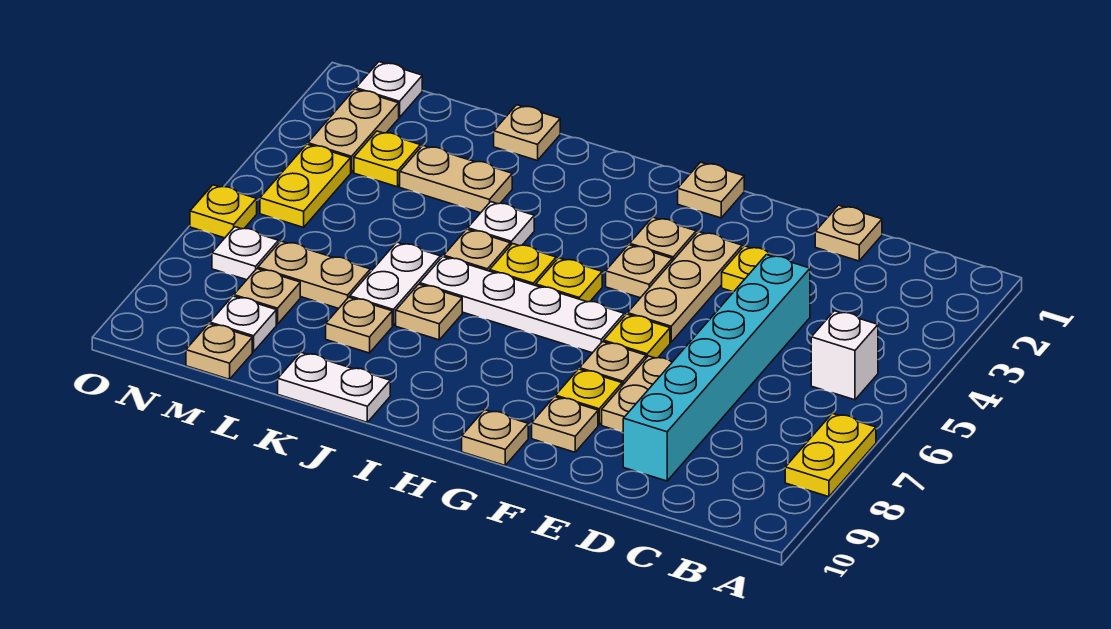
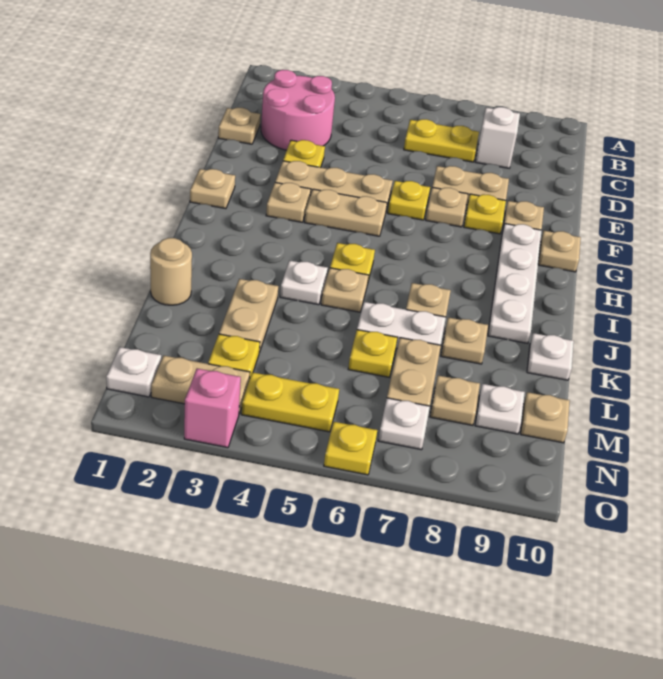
yellow plate A7:A8 level 1 -> yellow plate C6:C7 level 1
white brick B5 level 1 -> white brick C8 level 1
none -> pink round brick C2:D3 level 1
cyan brick D4:D9 level 1 -> none
tan plate G4 level 1 -> tan plate G4:G5 level 1
white plate G6:J6 level 1 -> white plate G9:J9 level 1
yellow plate H5 level 1 -> yellow plate L6 level 1
white plate J10:K10 level 1 -> white plate K10 level 1
tan plate K1 level 1 -> tan round brick K1 level 1
none -> pink brick O3 level 1

